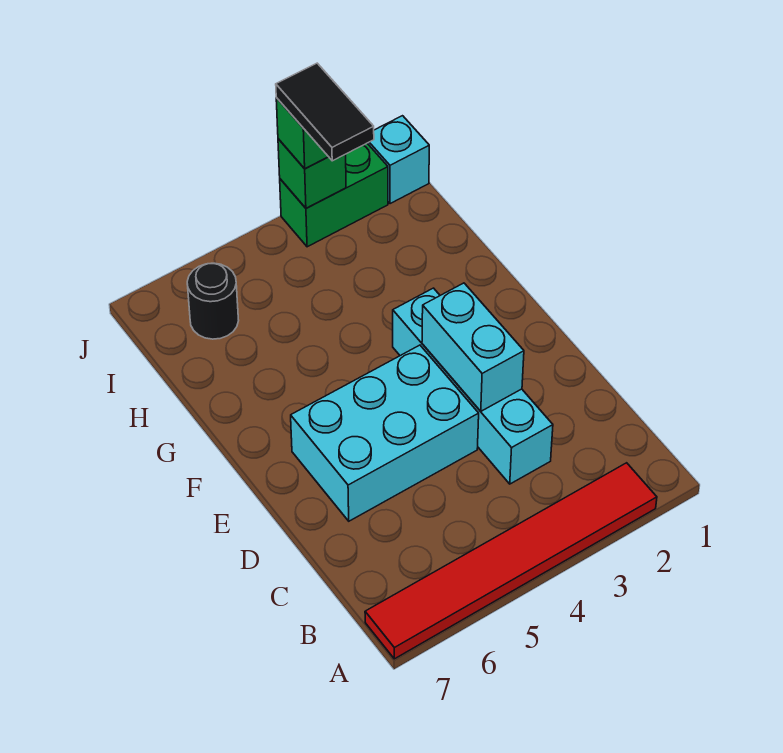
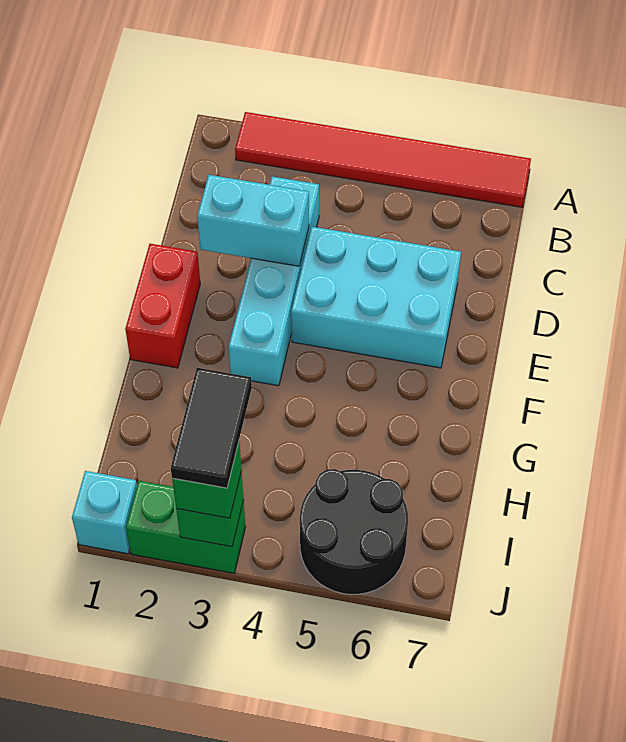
cyan brick D3:E3 level 2 -> cyan brick D2:D3 level 2
none -> red brick E1:F1 level 1
black round brick I6 level 1 -> black round brick I5:J6 level 1

